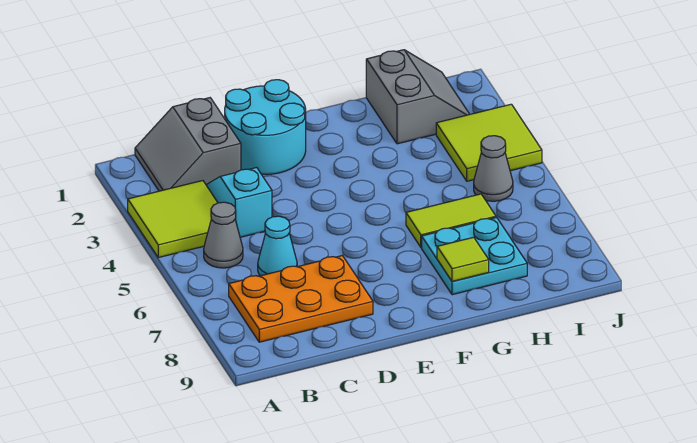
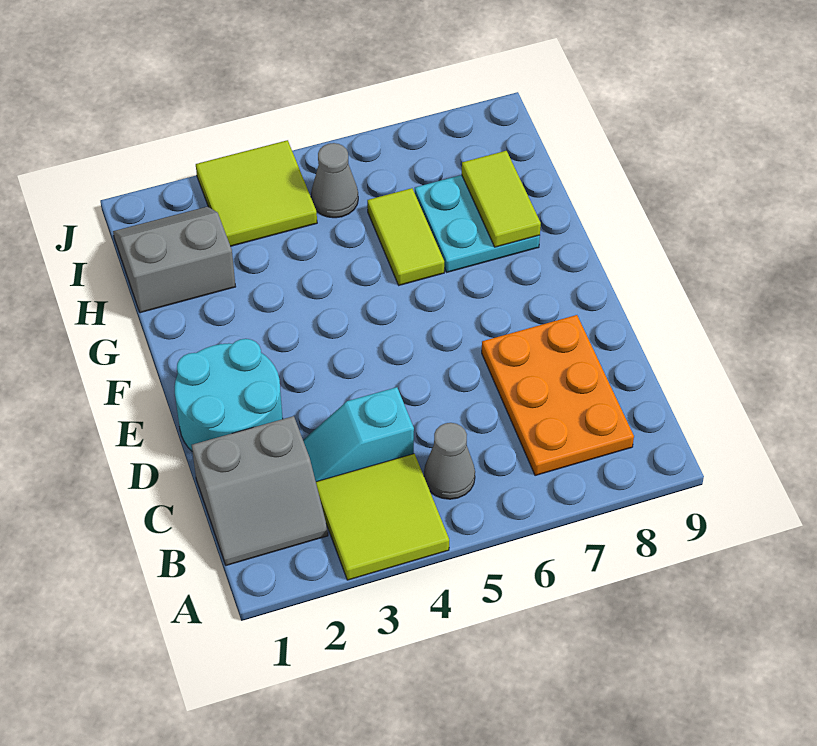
cyan cone C6 level 1 -> none
lime tile G8 level 2 -> lime tile G8:H8 level 2

